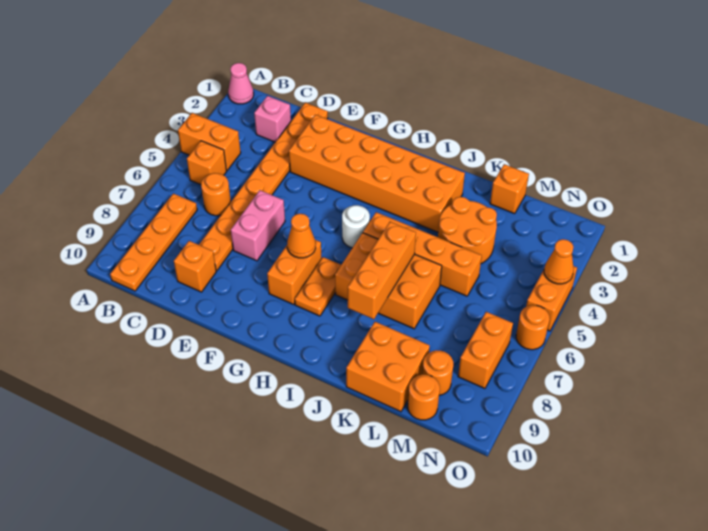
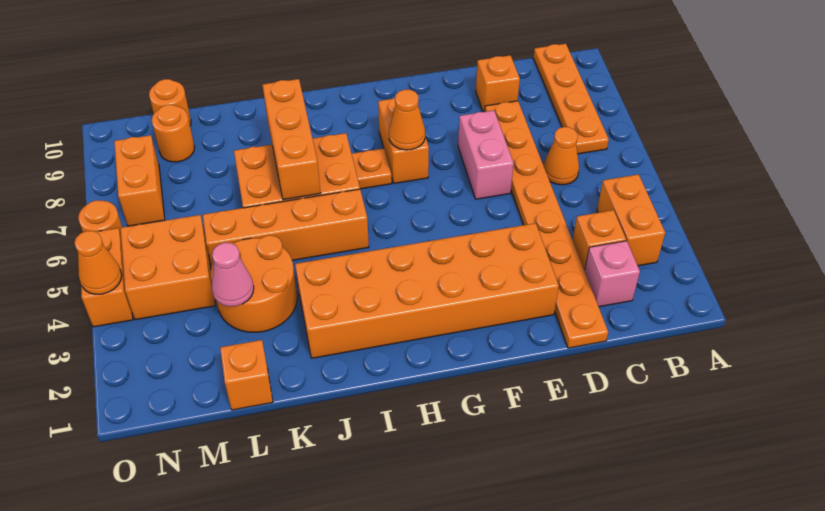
pink cone A1 level 1 -> pink cone L3 level 2
orange brick A4:B4 level 1 -> orange brick B3:B4 level 1
orange brick B5 level 1 -> orange brick C3 level 1
orange round brick C6 level 1 -> orange cone C6 level 1
white round brick H5 level 1 -> none
orange plate H7:H8 level 1 -> orange plate H7 level 1
orange brick K9:L10 level 1 -> orange brick M4:N5 level 1

